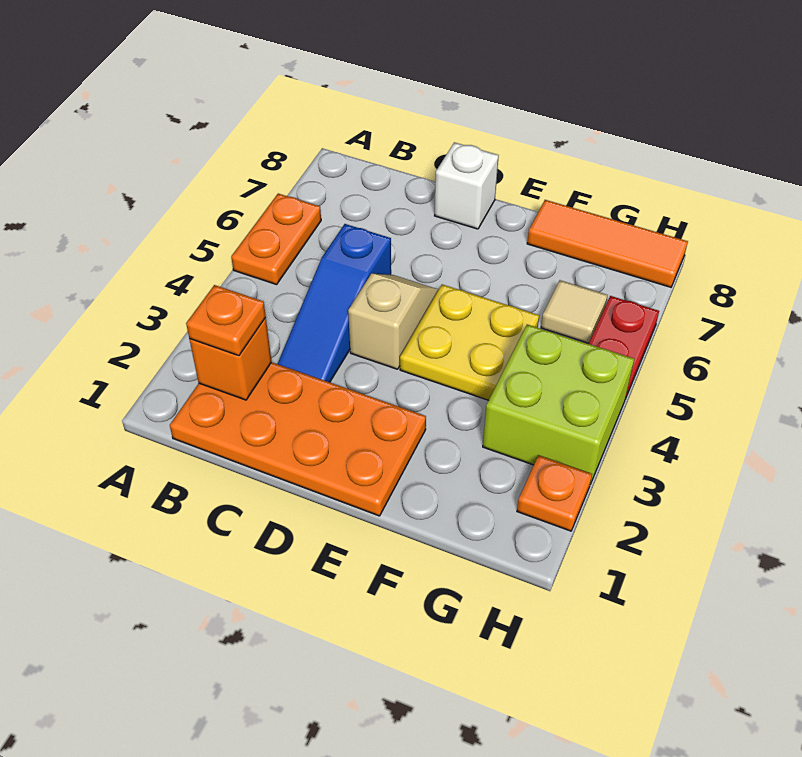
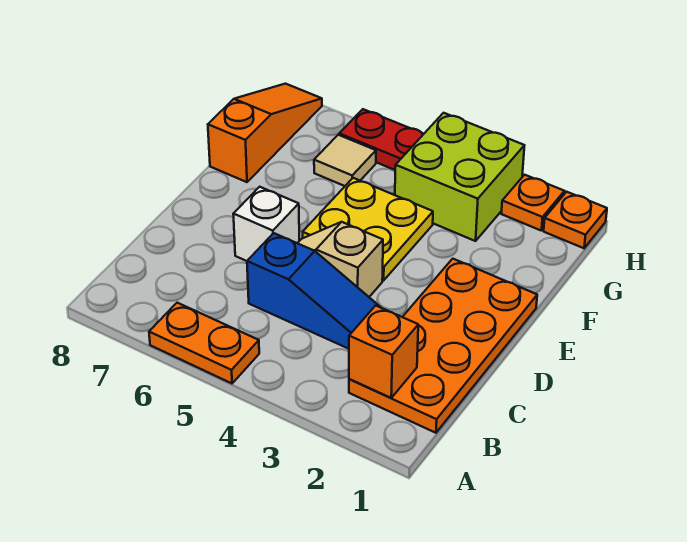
orange plate B2 level 3 -> orange plate H1 level 1
white brick D8 level 1 -> white brick D6 level 1
orange tile F8:H8 level 1 -> orange slope F8:H8 level 1 top F

